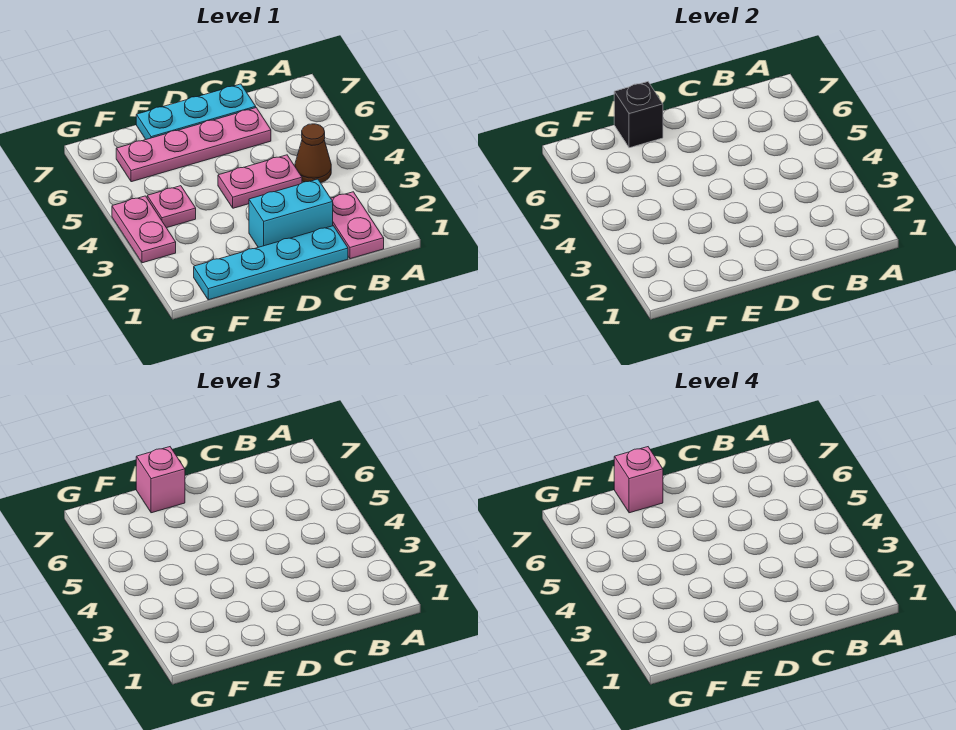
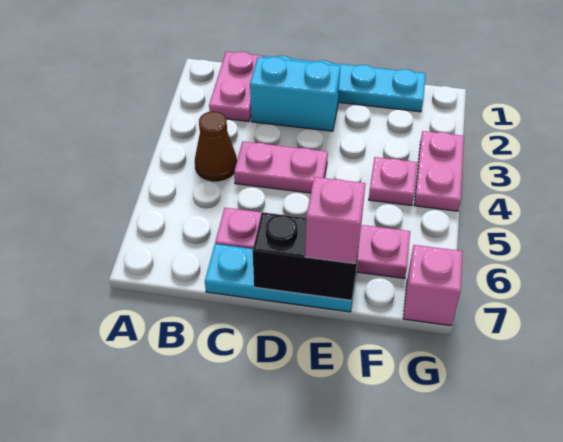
black brick E7 level 2 -> black brick D7:E7 level 2
pink brick E7 level 4 -> pink brick G7 level 1

